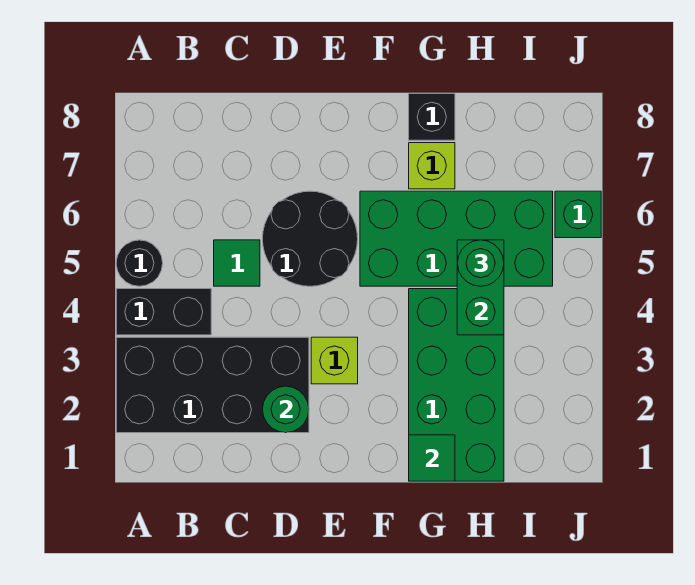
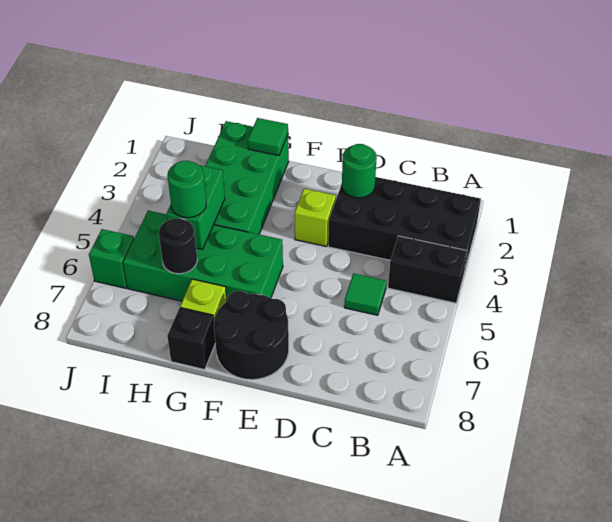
black round brick A5 level 1 -> black round brick H6 level 2
black round brick D5:E6 level 1 -> black round brick E7:F8 level 1

